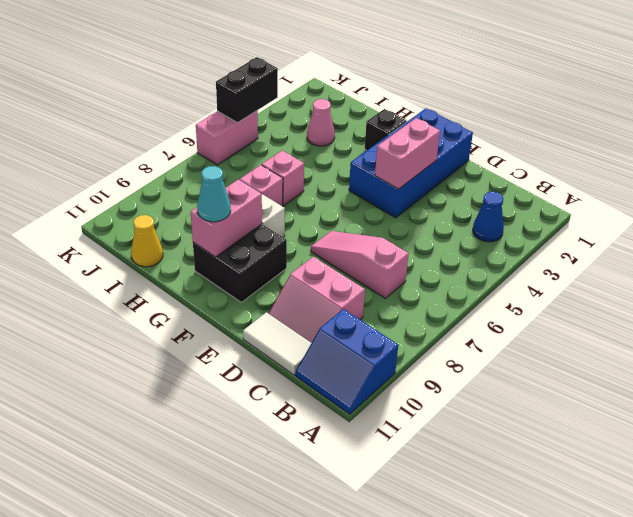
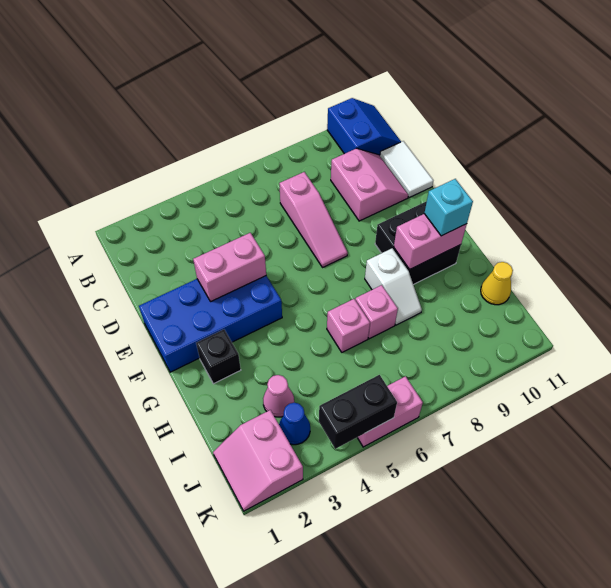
blue cone B3 level 1 -> blue cone J3 level 1
cyan cone G10 level 3 -> cyan brick G10 level 3
none -> pink slope J1:K2 level 1 top 2

